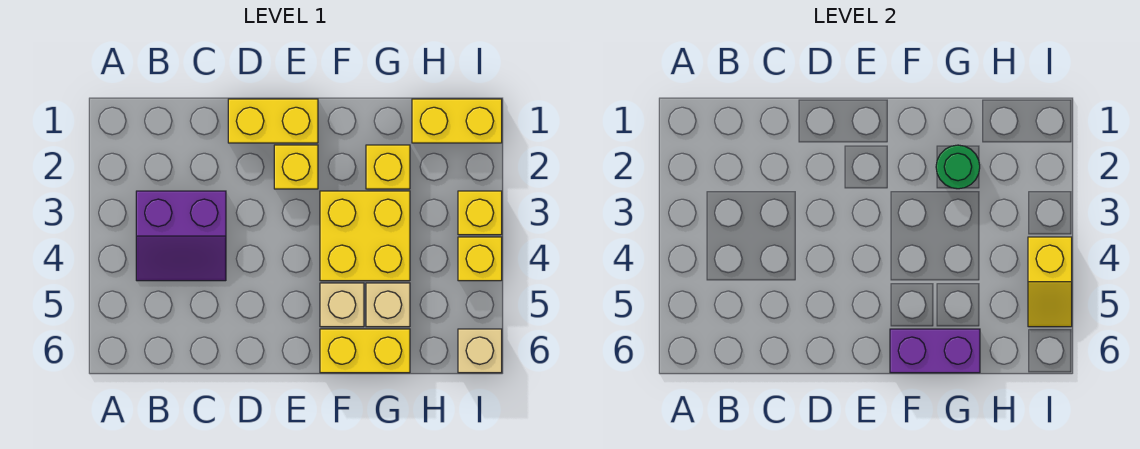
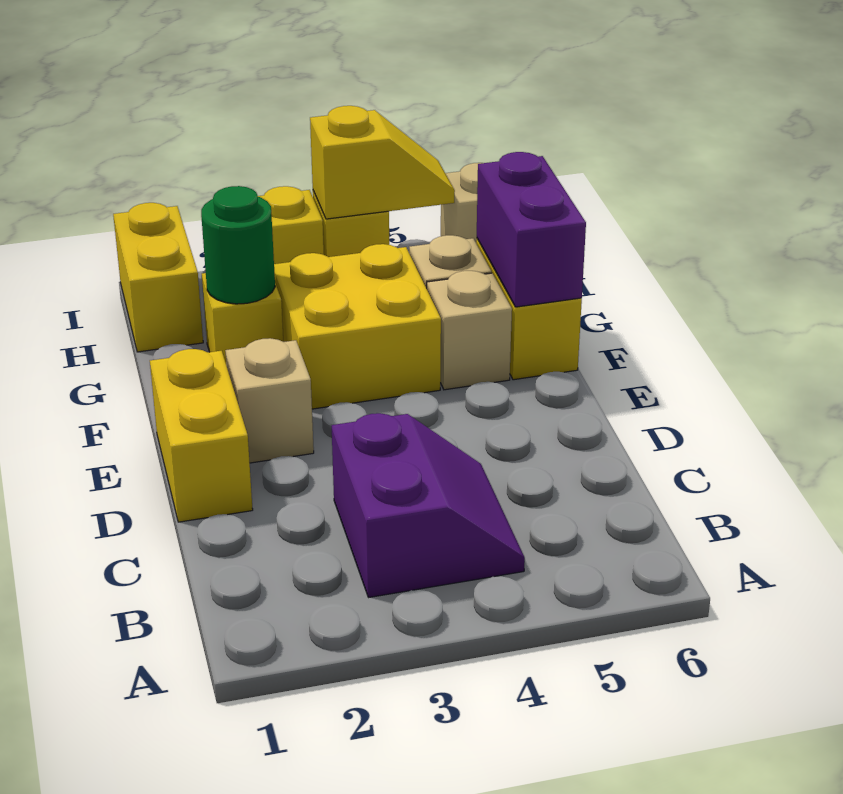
yellow brick E2 level 1 -> tan brick E2 level 1

